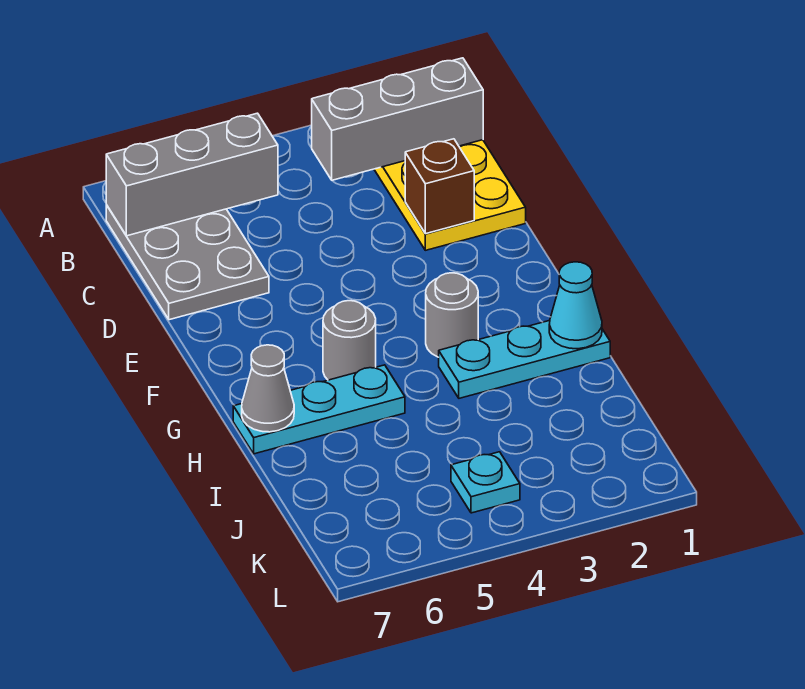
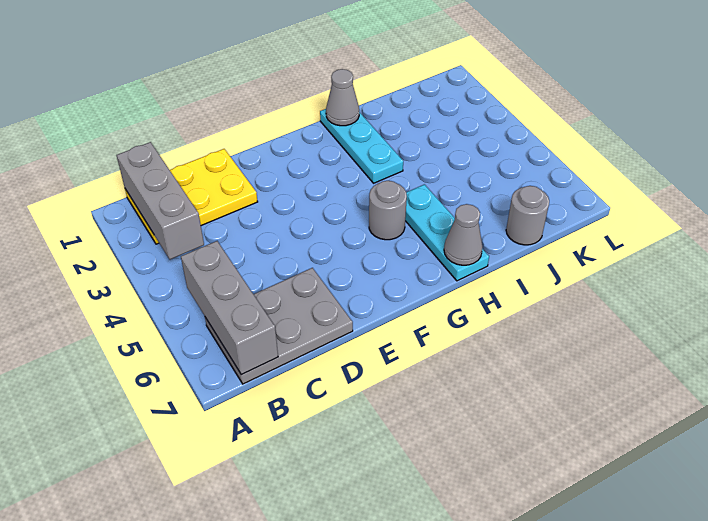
brown brick D2 level 2 -> none
grey round brick G3 level 1 -> grey round brick J7 level 1
cyan cone H1 level 2 -> grey cone H1 level 2
cyan plate K4 level 1 -> none

